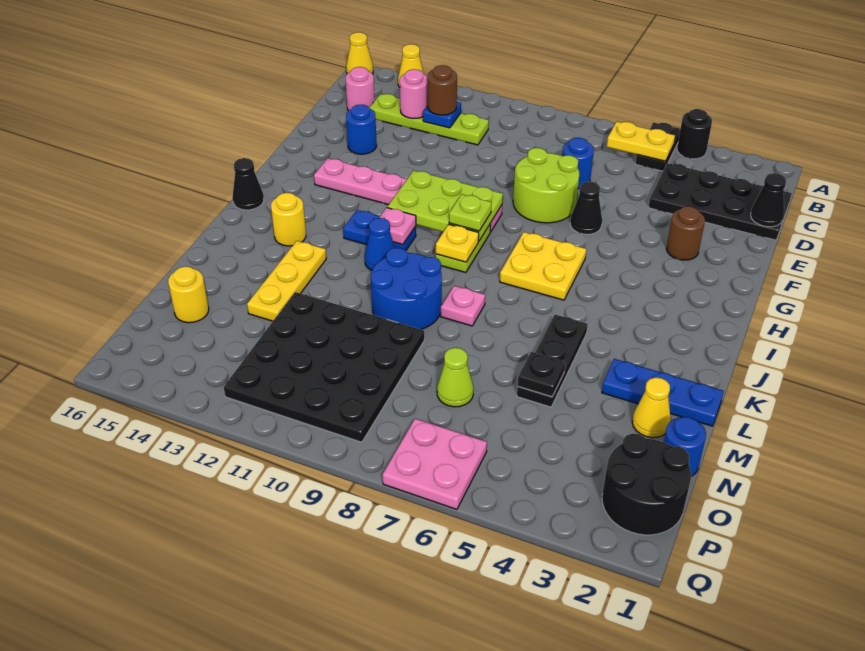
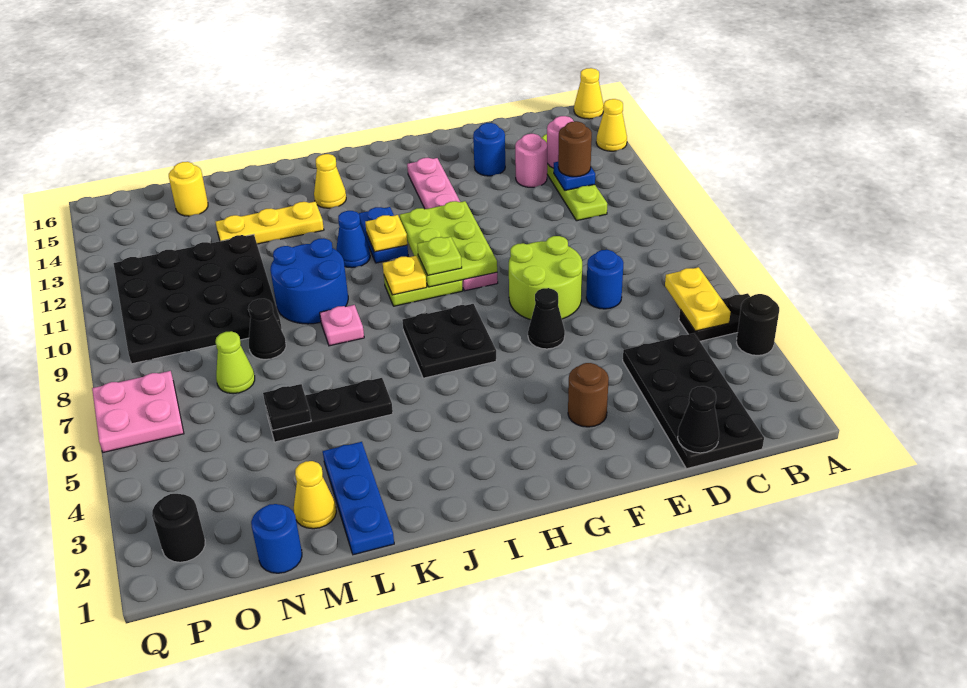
pink round brick C15 level 1 -> pink round brick D13 level 1
yellow plate H6:I7 level 1 -> black plate H6:I7 level 1
pink plate I11 level 2 -> yellow plate I11 level 2
black cone I16 level 1 -> black cone M8 level 1
yellow round brick J14 level 1 -> yellow cone J14 level 1
black round brick O1:P2 level 1 -> black round brick P2 level 1

